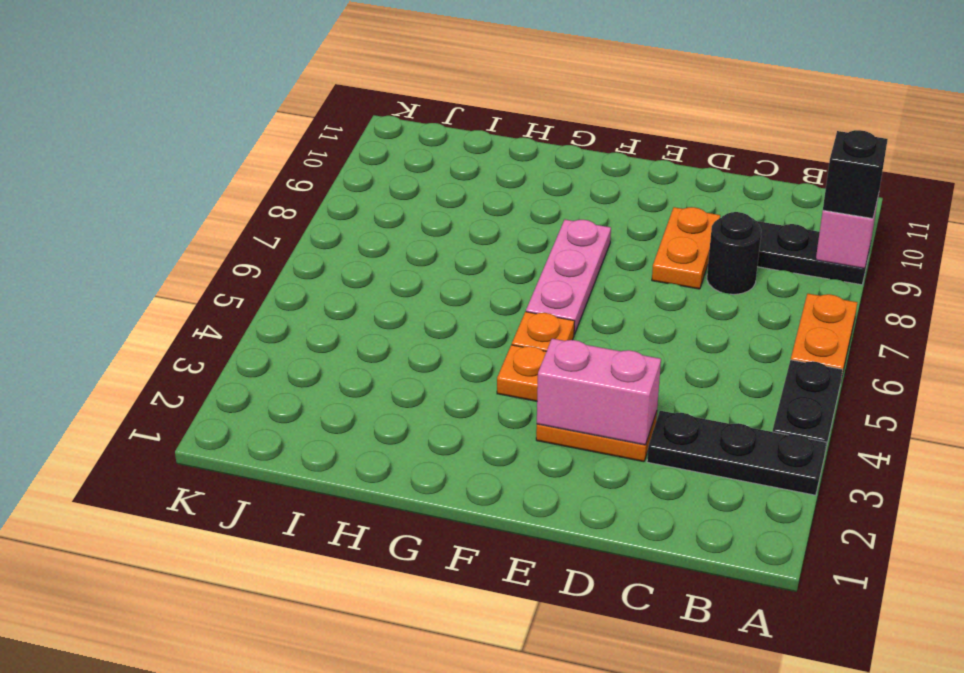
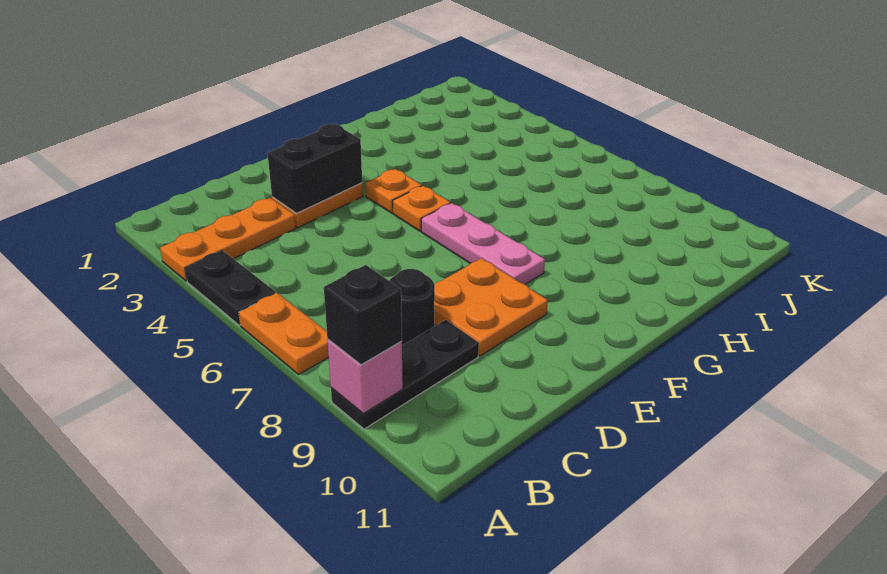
black plate A3:C3 level 1 -> orange plate A3:C3 level 1
pink brick D3:E3 level 2 -> black brick D3:E3 level 2
orange plate D8:D9 level 1 -> orange plate D8:E9 level 1

